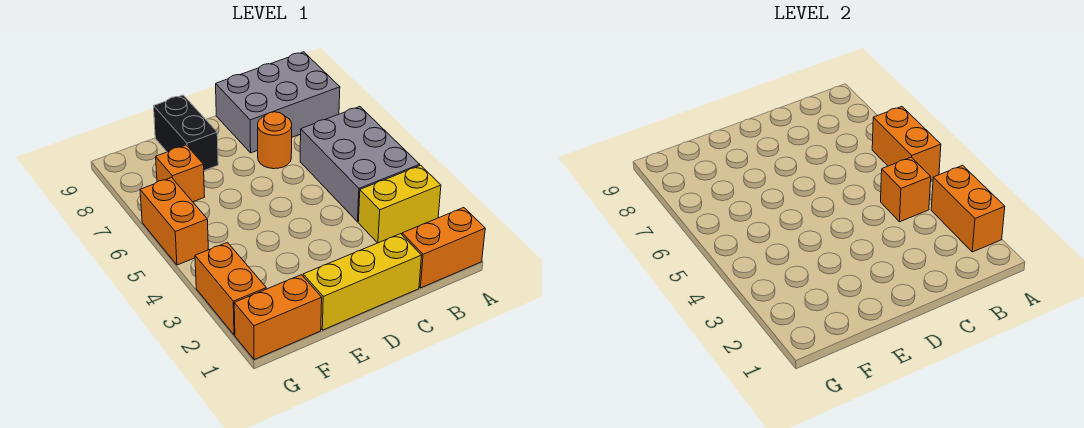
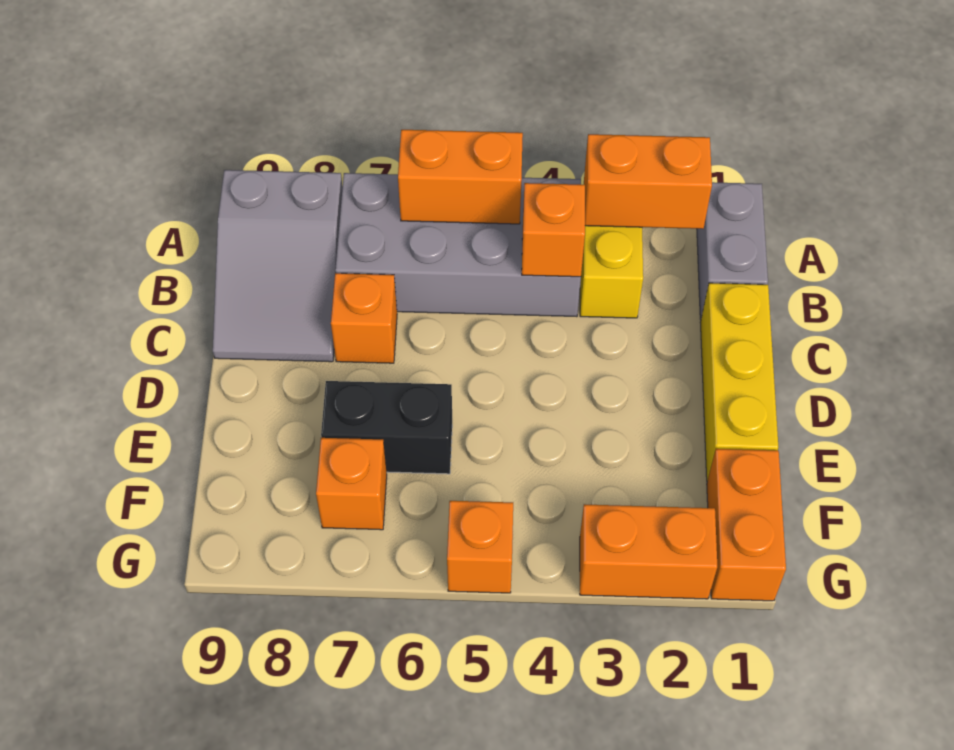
orange brick A1:B1 level 1 -> grey brick A1:B1 level 1
grey brick A4:B6 level 1 -> grey brick A4:B7 level 1
grey brick A8:C9 level 1 -> grey slope A8:C9 level 1 top A
orange round brick C7 level 1 -> orange brick C7 level 1
black brick E8:E9 level 1 -> black brick E6:E7 level 1
orange brick G5:G6 level 1 -> orange brick G5 level 1

